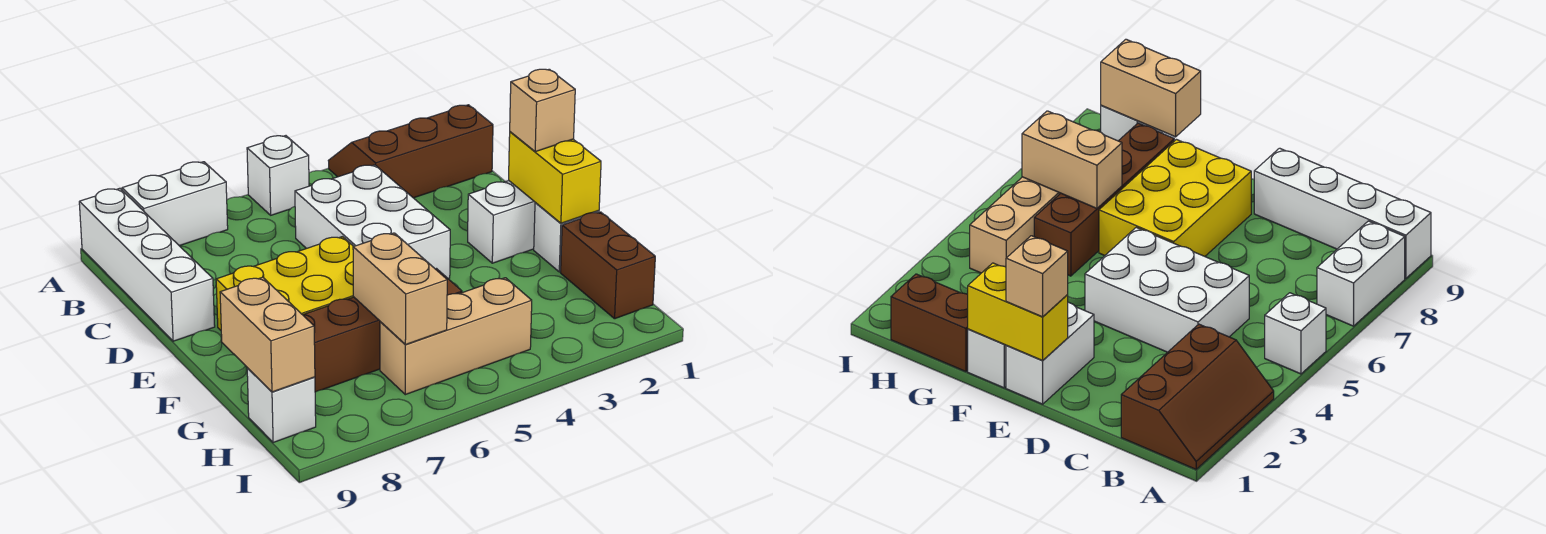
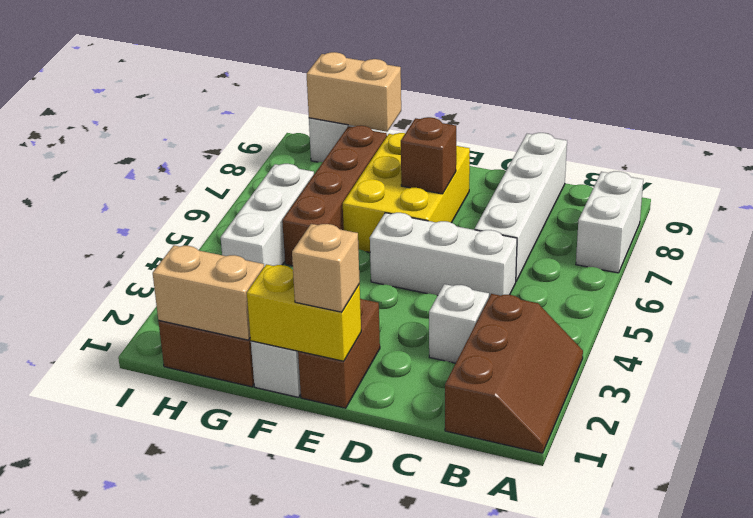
white brick A5 level 1 -> white brick C3 level 1
white brick A9:D9 level 1 -> white brick C6:C9 level 1
white brick C4:E5 level 1 -> white brick C5:E5 level 1
white brick E1:E2 level 1 -> brown brick E1:E2 level 1
none -> brown brick E7 level 2
tan brick G6:H6 level 2 -> tan brick G1:H1 level 2
tan brick H4:H6 level 1 -> white brick H4:H6 level 1

